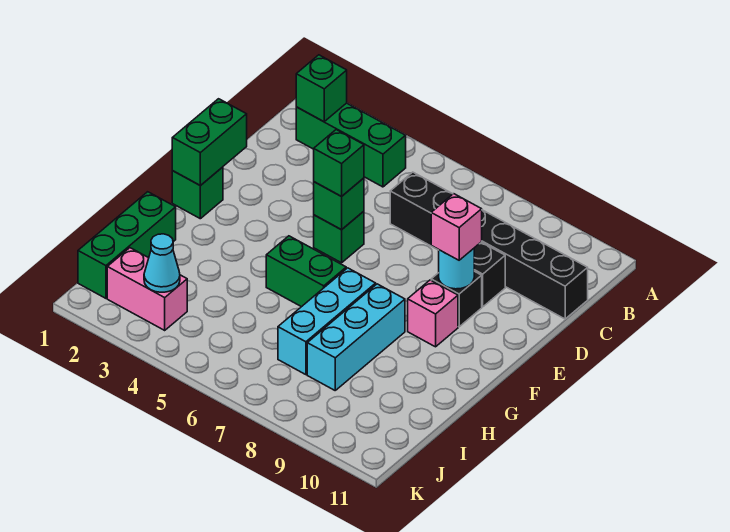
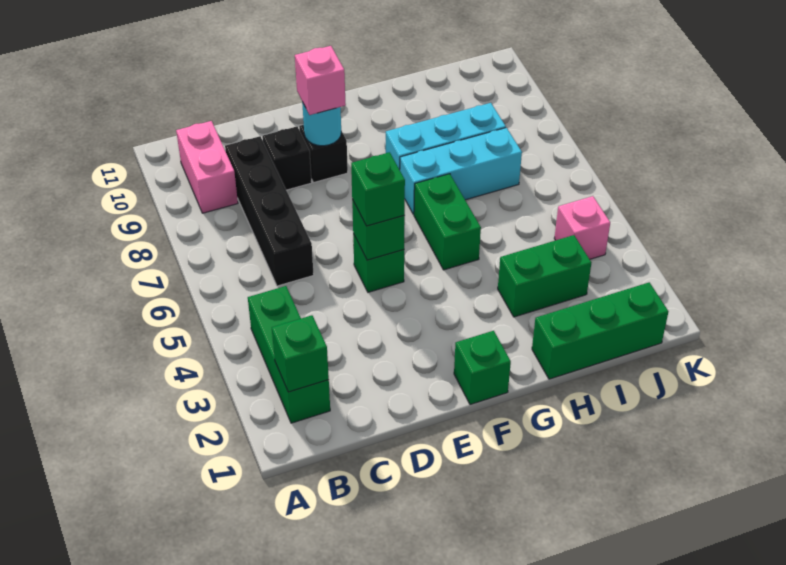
black brick C6:C11 level 1 -> black brick C6:C9 level 1
green brick E1:F1 level 2 -> green brick H3:I3 level 1
pink brick F9 level 1 -> pink brick J4 level 1
pink brick J2:J3 level 1 -> pink brick B9:B10 level 1
cyan cone J3 level 2 -> none

